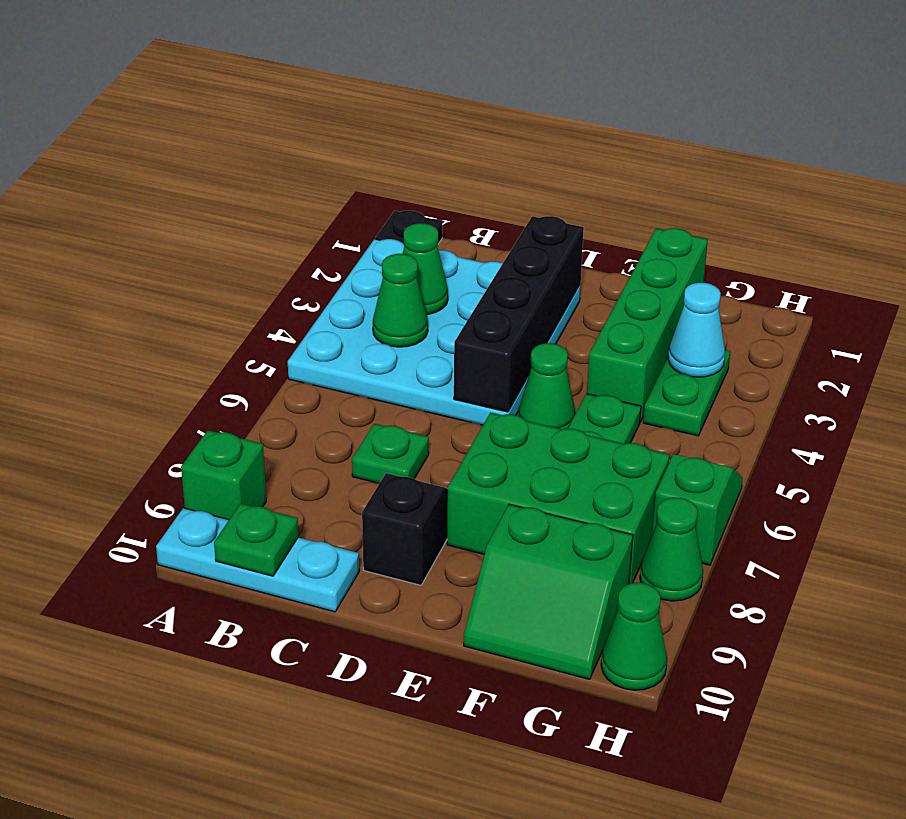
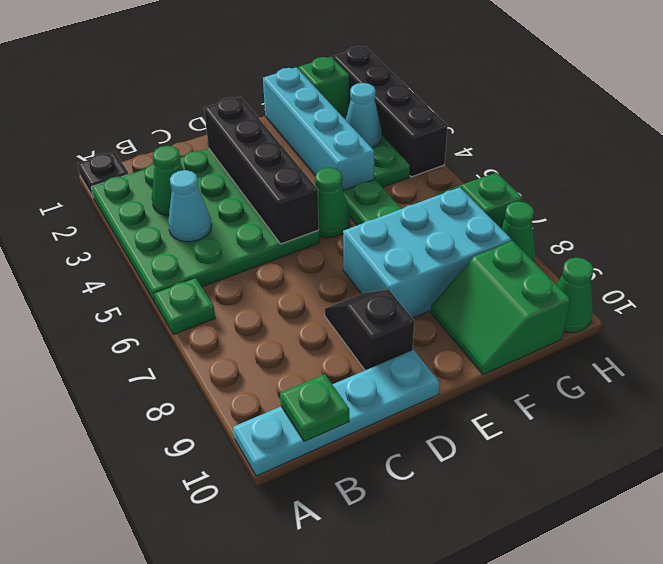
cyan plate A2:D5 level 1 -> green plate A2:D5 level 1
green brick A9 level 1 -> green brick G1 level 1
cyan plate A10:C10 level 1 -> cyan plate A10:D10 level 1
green cone B4 level 2 -> cyan cone B4 level 2
green plate C7 level 1 -> green plate A6 level 1
green brick E7:G8 level 1 -> cyan brick E7:G8 level 1
green brick F1:F4 level 1 -> cyan brick F1:F4 level 1
green slope F9:G10 level 1 top 9 -> green slope F9:G10 level 1 top G
none -> black brick H1:H4 level 1

